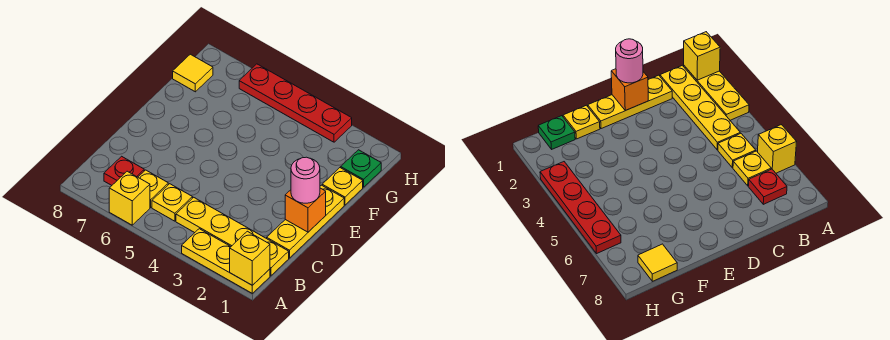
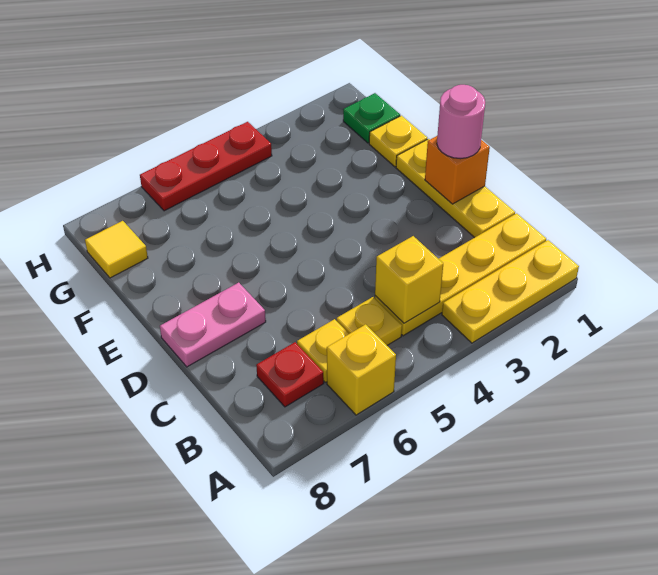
yellow brick A1 level 2 -> yellow brick B4 level 2
none -> pink plate D7:D8 level 1
red plate H3:H6 level 1 -> red plate H4:H6 level 1

